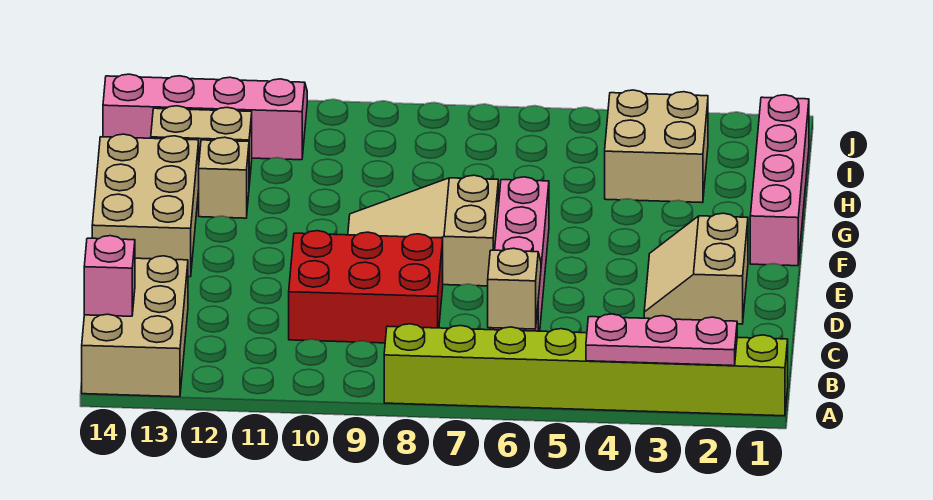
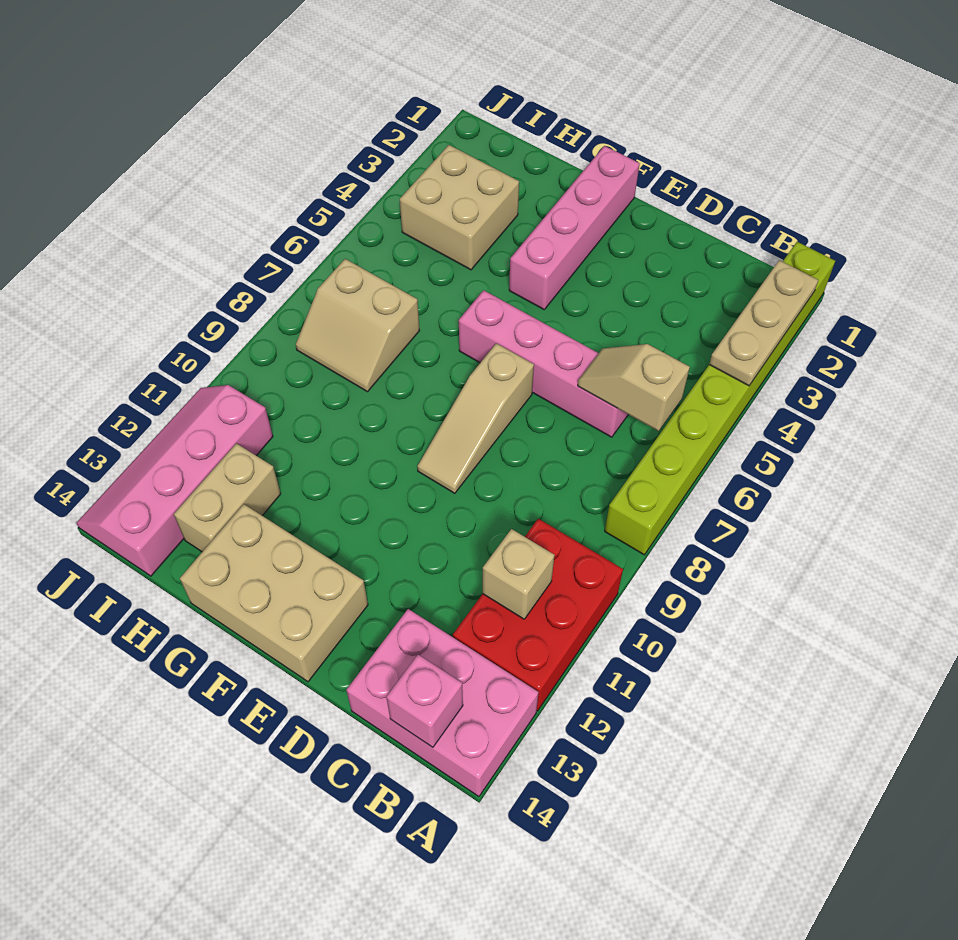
pink plate A2:A4 level 2 -> tan plate A2:A4 level 2
tan brick A13:C14 level 1 -> pink brick A13:C14 level 1
red brick C8:D10 level 1 -> red brick A10:B12 level 1
tan slope D2:E3 level 1 top 2 -> tan slope H7:I8 level 1 top 7
tan slope E7:F9 level 1 top 7 -> tan slope E7:E9 level 1 top 7
pink brick F1:I1 level 1 -> pink brick F1:F4 level 1
tan brick G12 level 1 -> tan brick B11 level 2

